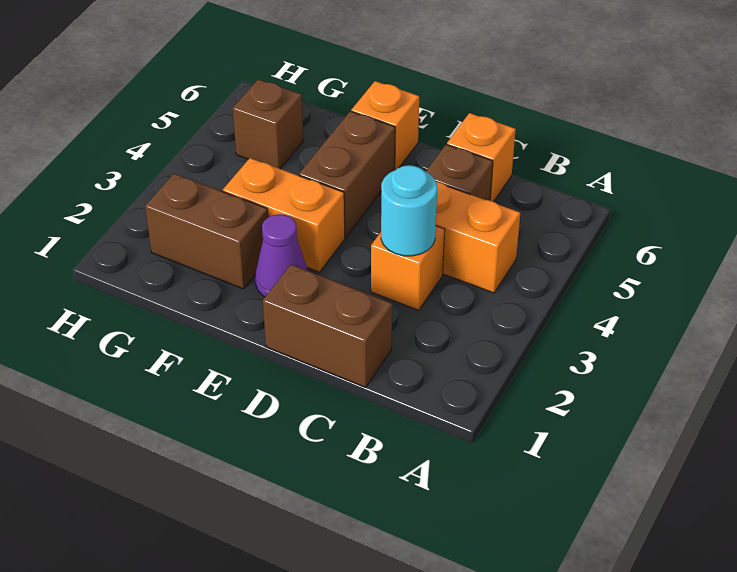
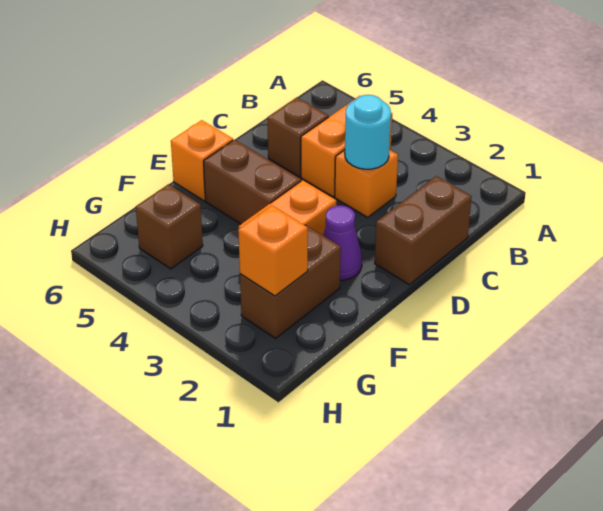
orange brick C6 level 1 -> orange brick G2 level 2

